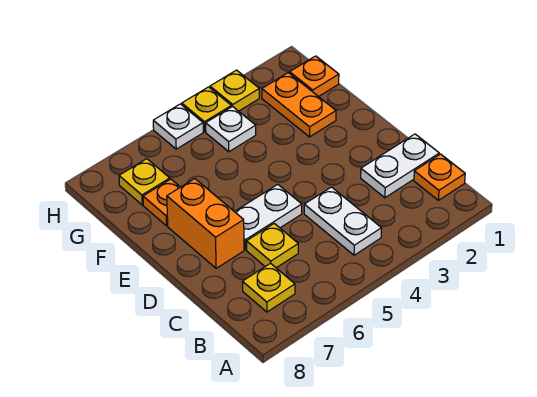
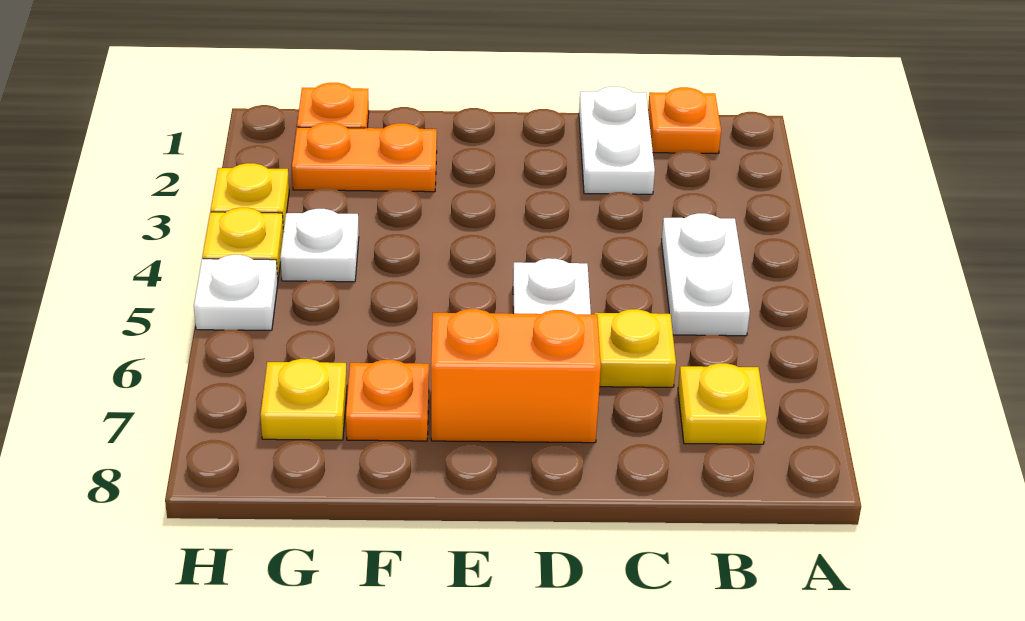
white plate B4:C4 level 1 -> white plate B4:B5 level 1

